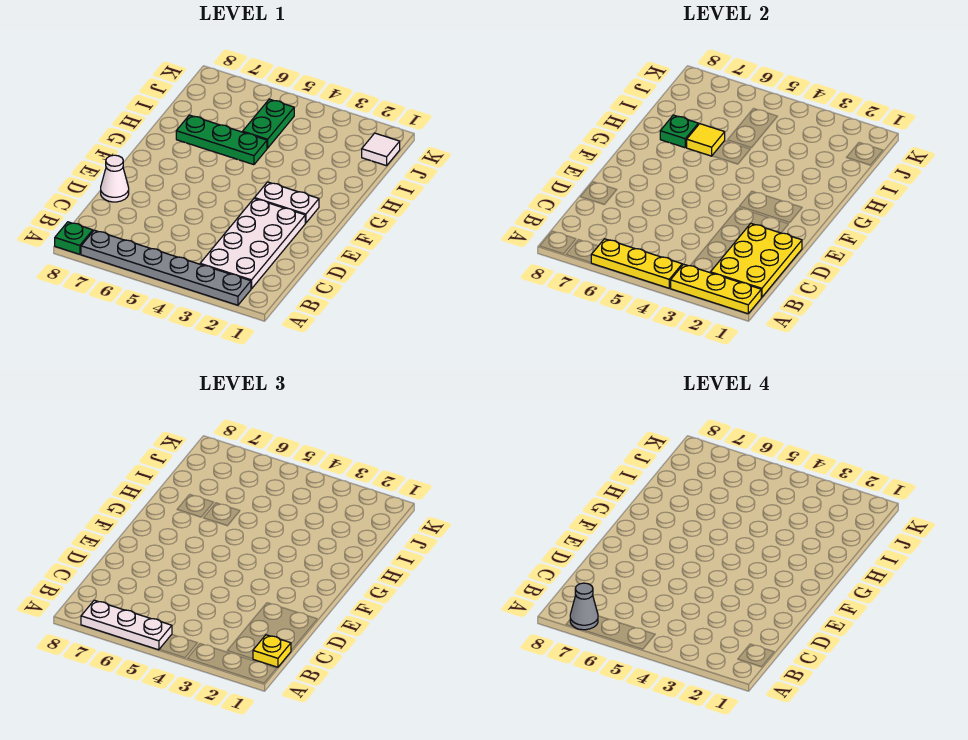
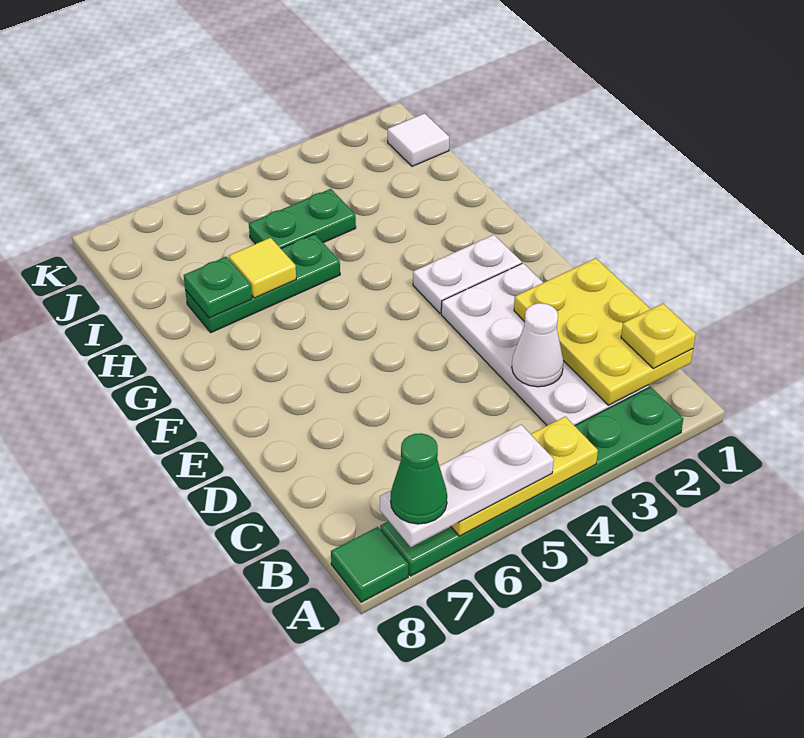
yellow plate A1:A3 level 2 -> none
grey plate A2:A7 level 1 -> green plate A2:A7 level 1
grey cone A7 level 4 -> green cone A7 level 4
green plate A8 level 1 -> green tile A8 level 1
white cone D8 level 1 -> white cone C3 level 2
green plate I5:J5 level 1 -> green plate I4:I5 level 1

